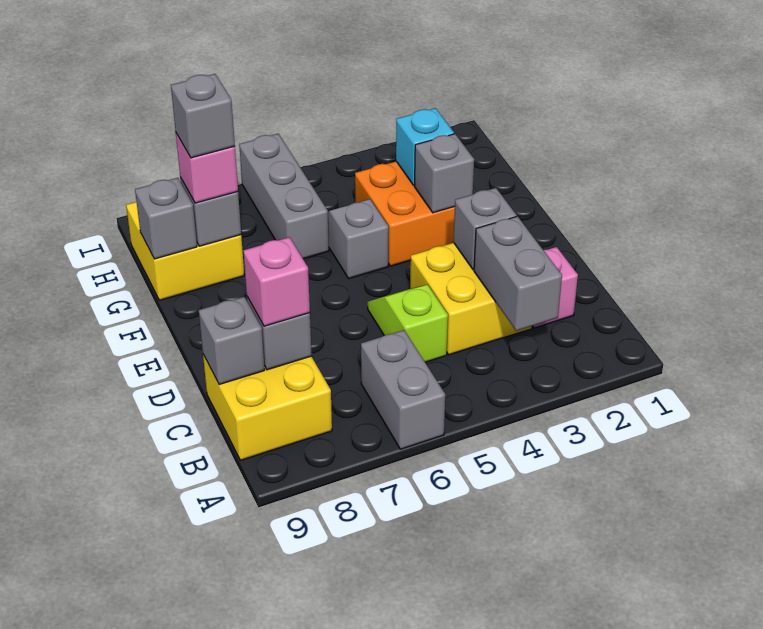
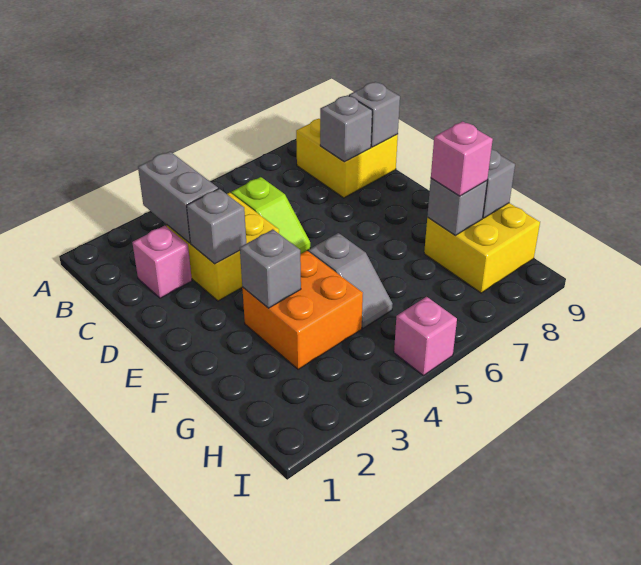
grey brick A6:B6 level 1 -> none
pink brick C8 level 3 -> pink brick I5 level 1
cyan brick G3 level 2 -> none
grey brick G6:I6 level 1 -> none
grey brick G8 level 4 -> none

